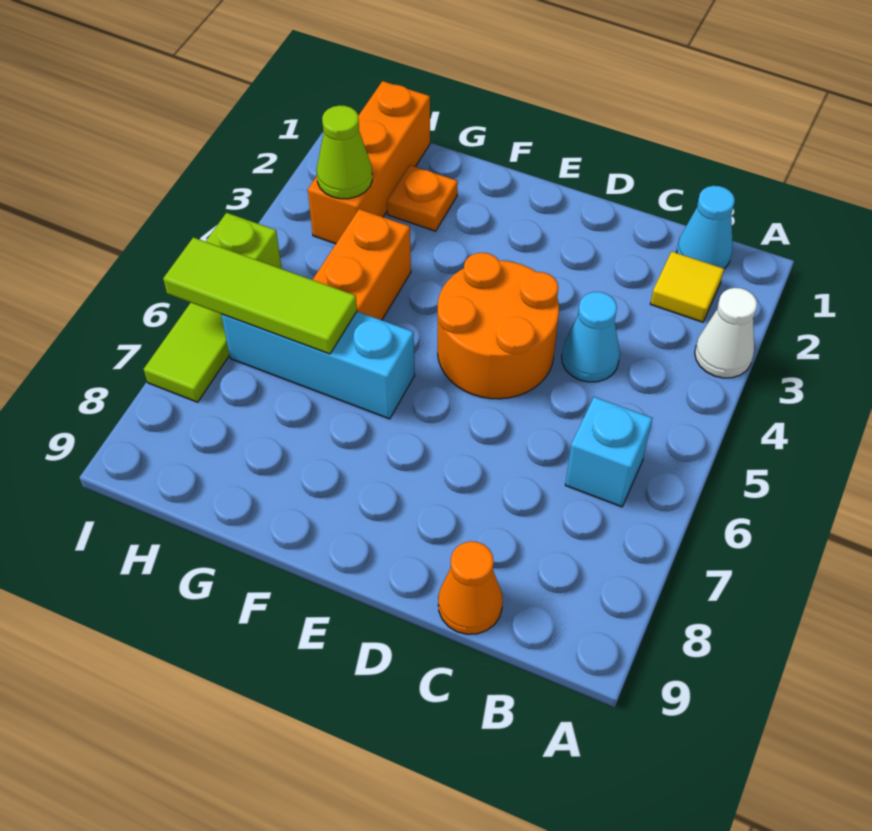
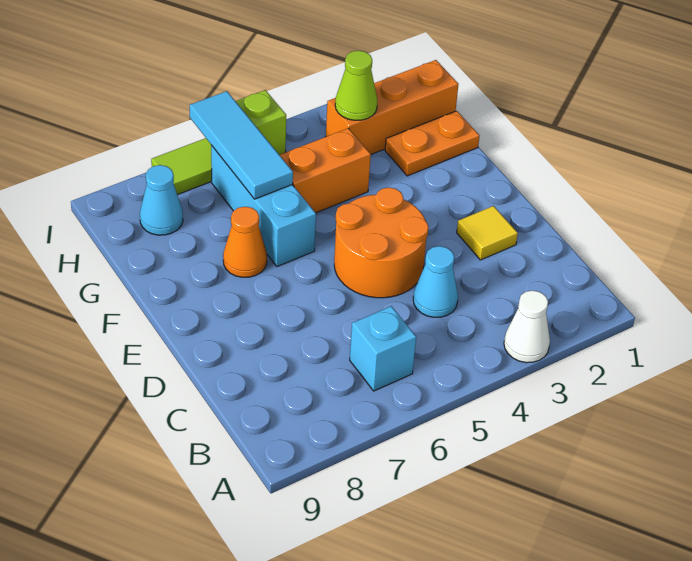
cyan cone B1 level 1 -> cyan cone H8 level 1
yellow tile B2 level 1 -> yellow tile D2 level 1
orange cone C9 level 1 -> orange cone F7 level 1
orange plate G2 level 1 -> orange plate G1:G2 level 1
lime tile G6:I6 level 2 -> cyan tile G6:I6 level 2

